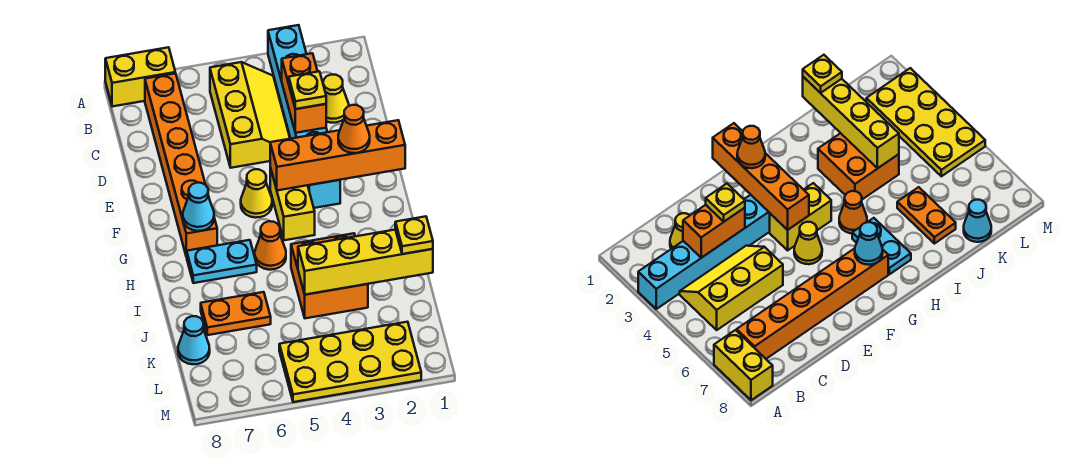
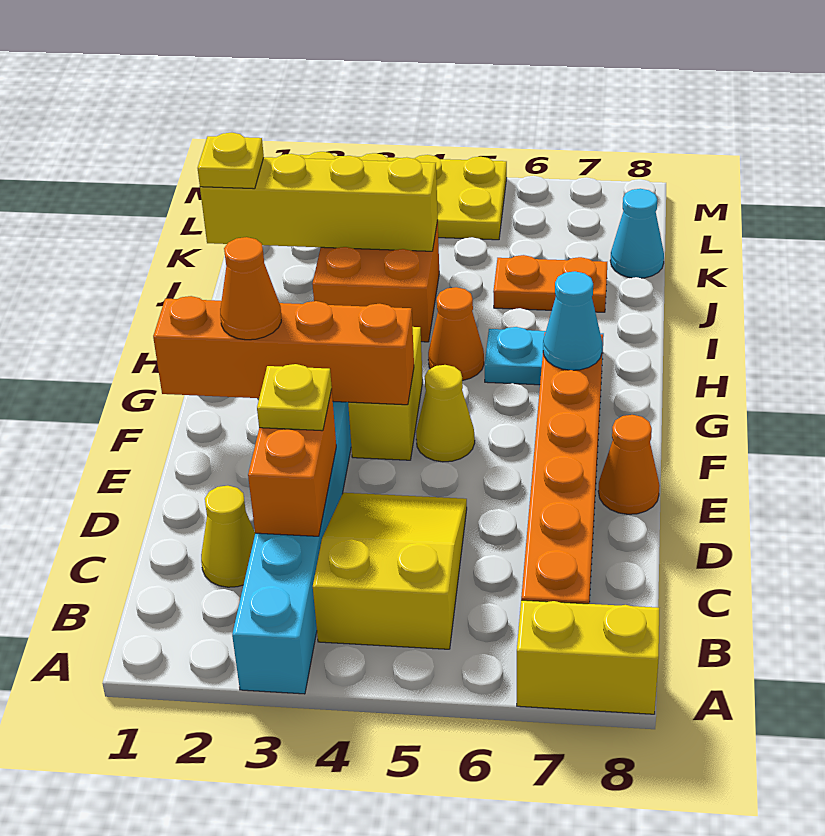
yellow slope B4:D5 level 1 top 5 -> yellow slope B4:D5 level 1 top B
none -> orange cone E8 level 1

